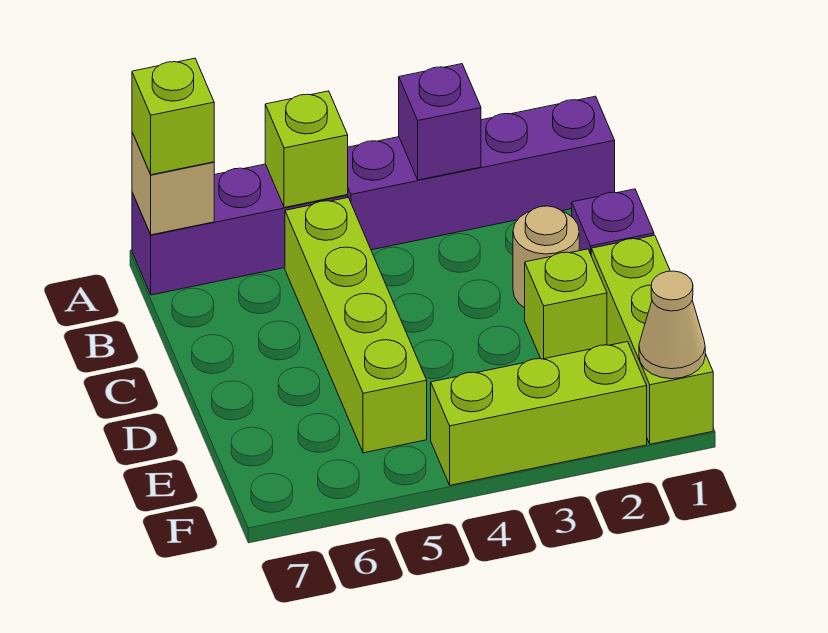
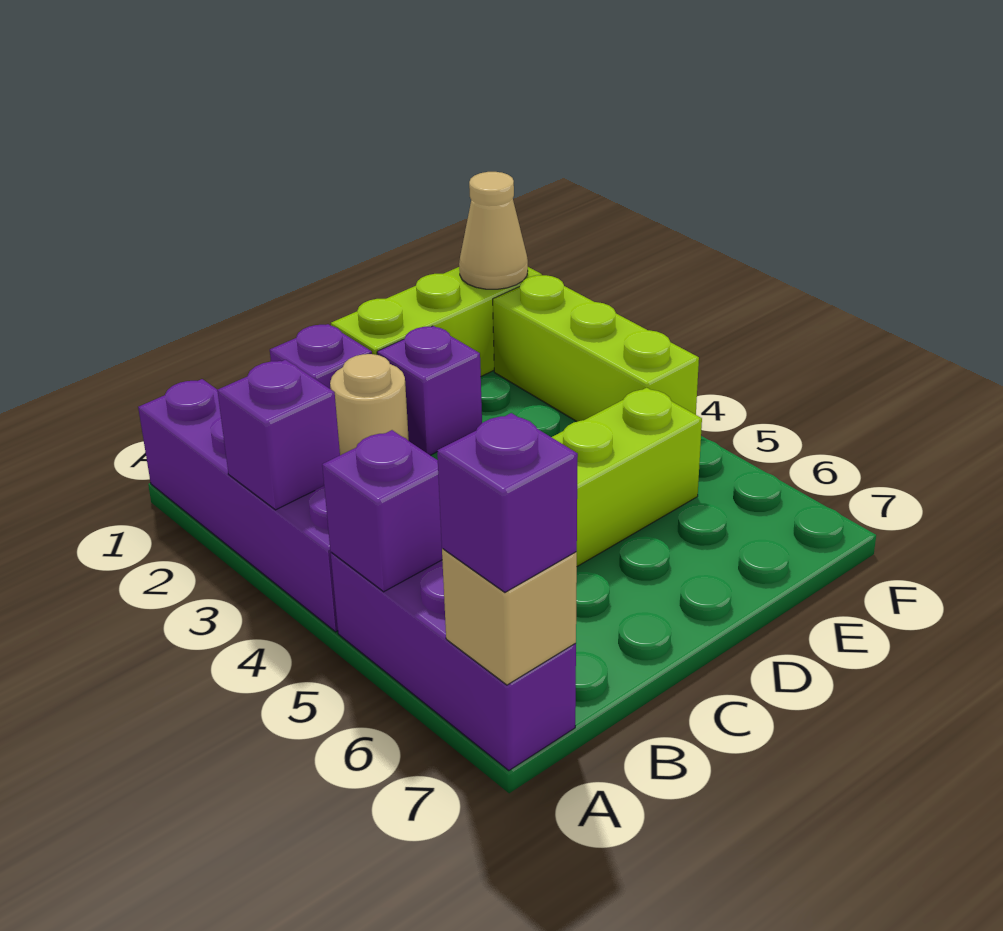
lime brick A5 level 2 -> purple brick A5 level 2
lime brick A7 level 3 -> purple brick A7 level 3
lime brick D2 level 1 -> purple brick D2 level 1

